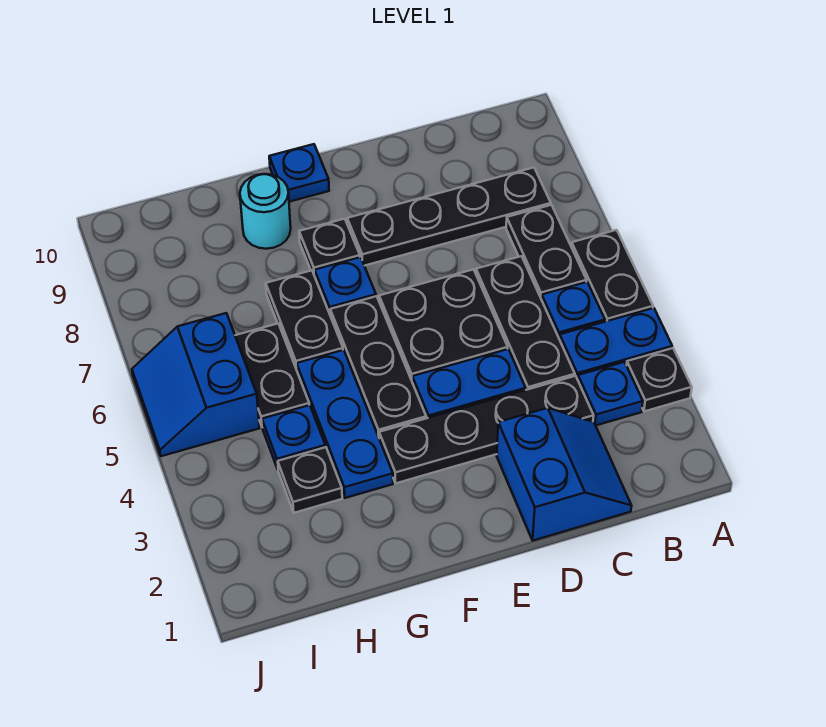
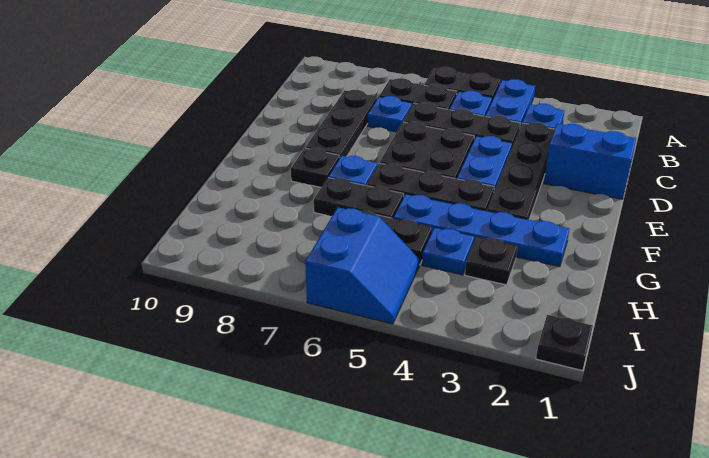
black plate A3 level 1 -> black plate J1 level 1
black plate B8:E8 level 1 -> black plate C8:E8 level 1
blue plate F10 level 1 -> blue plate C7 level 1
blue plate G3:G5 level 1 -> blue plate G2:G5 level 1
cyan round brick G9 level 1 -> none
blue slope I5:J6 level 1 top I -> blue slope I5:J6 level 1 top 6

